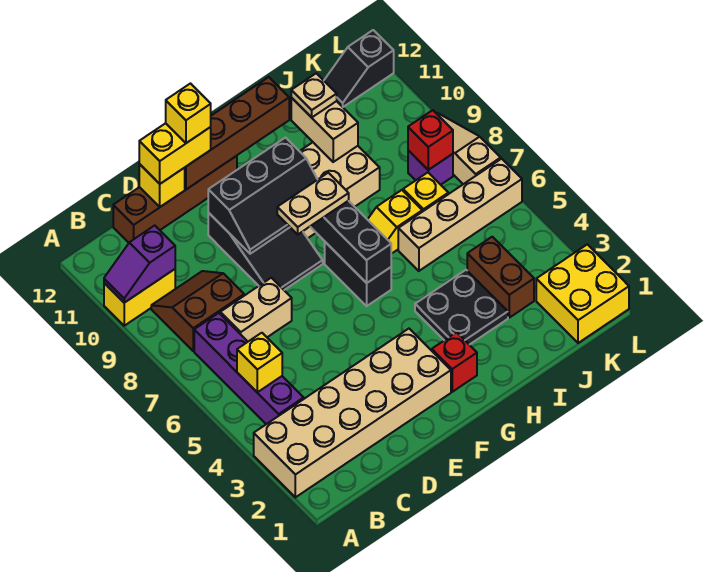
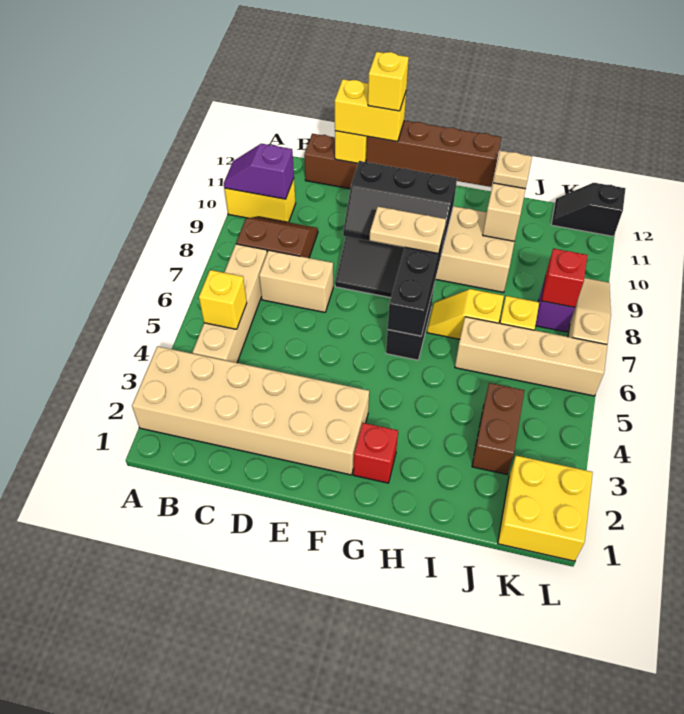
purple brick B4:B7 level 1 -> tan brick B4:B7 level 1
black plate H3:I4 level 1 -> none

